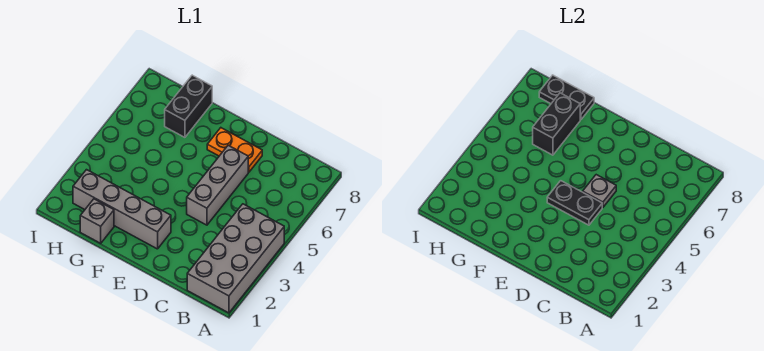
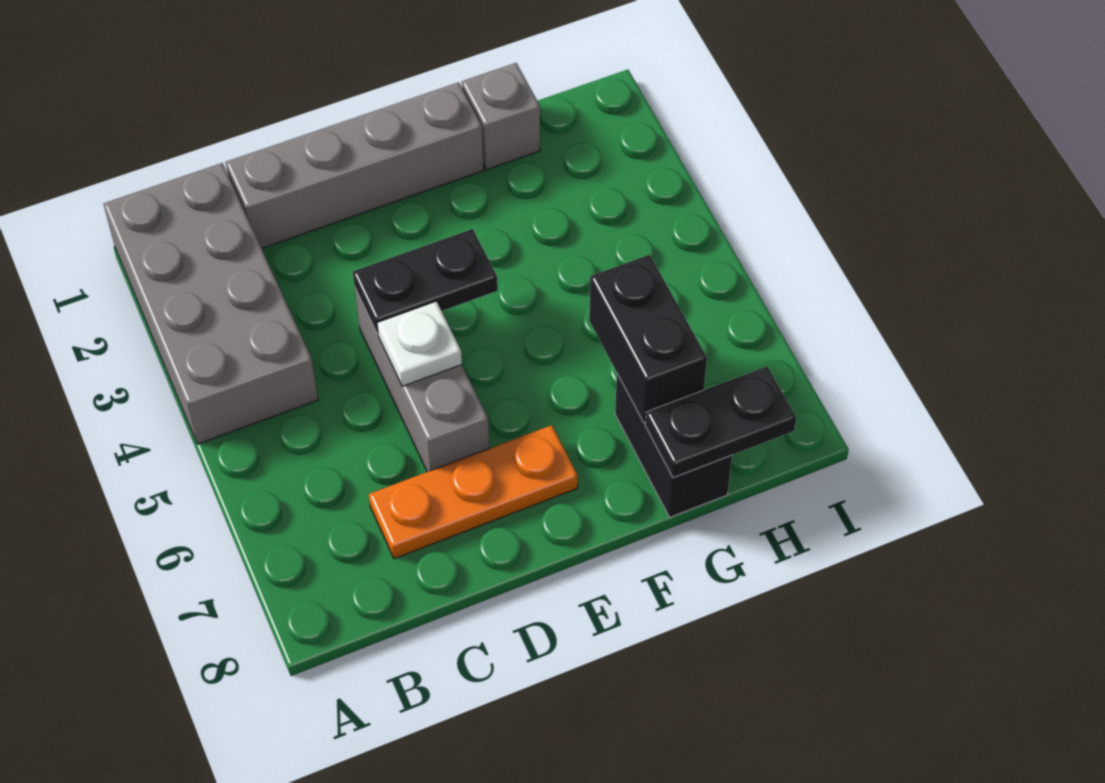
grey plate D5 level 2 -> white plate D5 level 2
orange plate D7:E7 level 1 -> orange plate C7:E7 level 1
grey brick E2:H2 level 1 -> grey brick C1:F1 level 1

